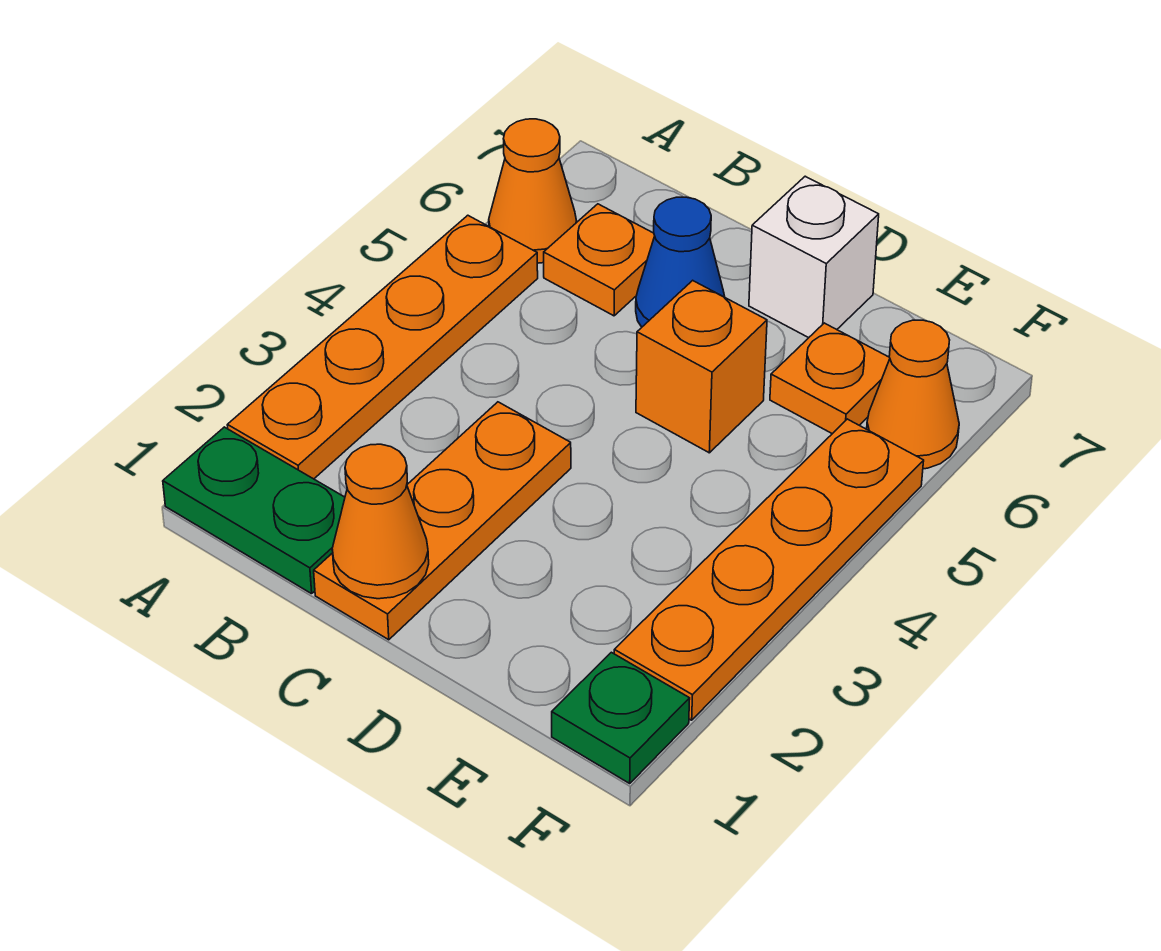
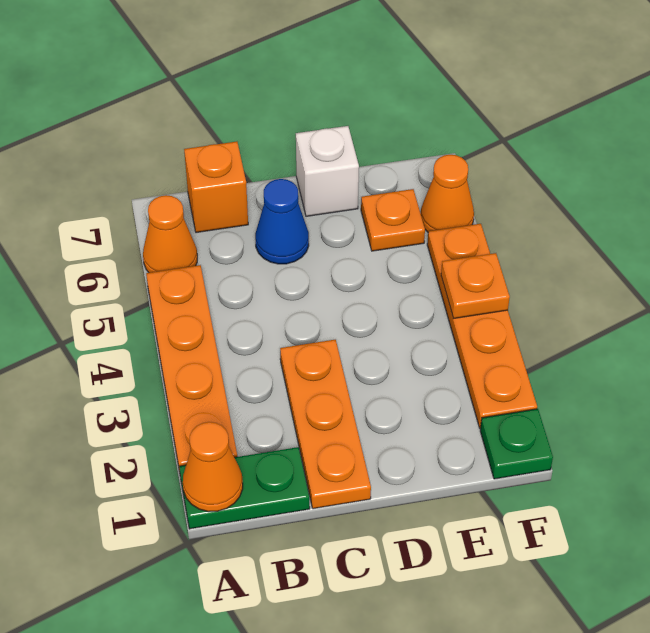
orange plate B6 level 1 -> orange plate F4 level 2
orange cone C1 level 2 -> orange cone A1 level 2
orange brick D5 level 1 -> orange brick B7 level 1

